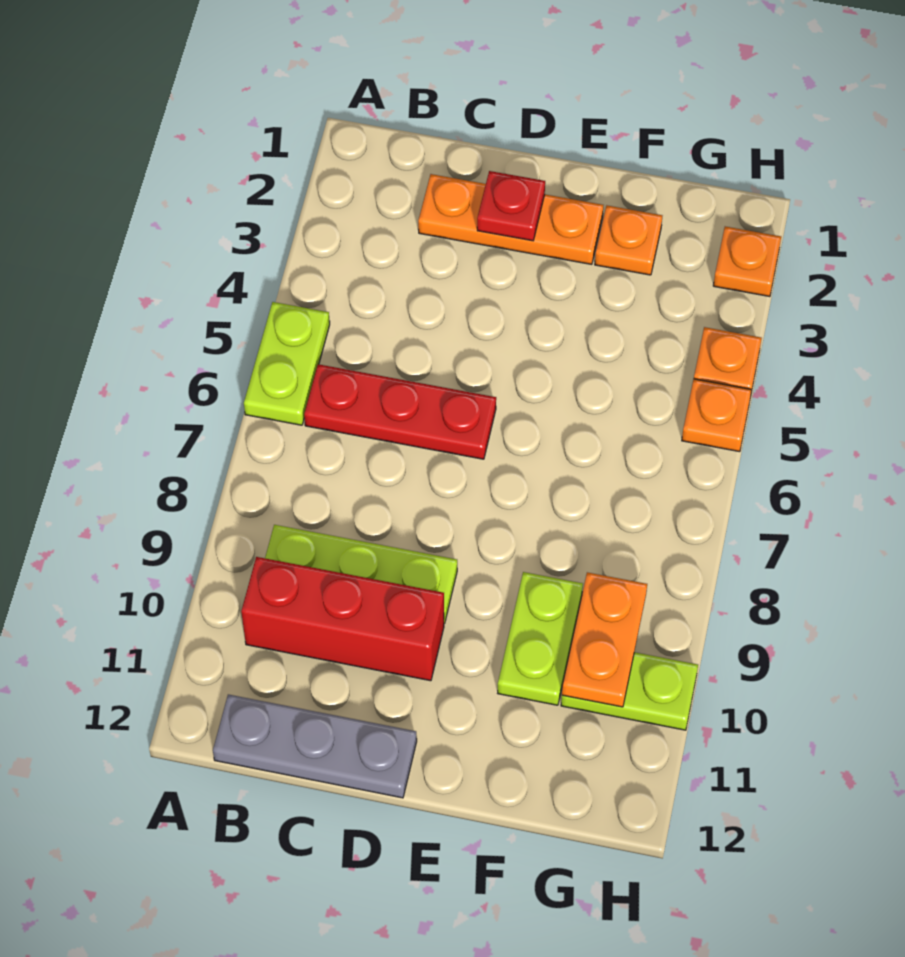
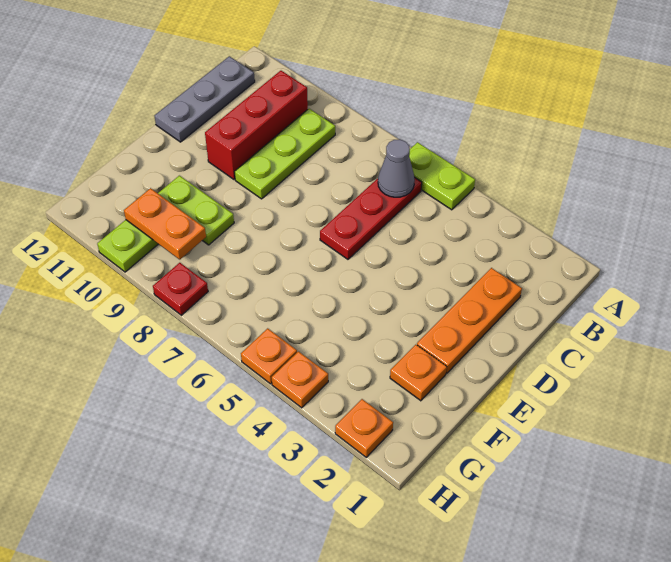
none -> grey cone B6 level 2
red plate D2 level 2 -> red plate H8 level 1

